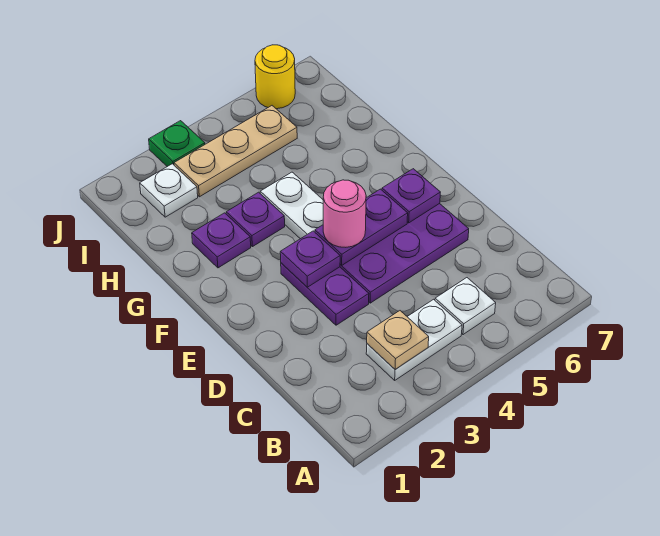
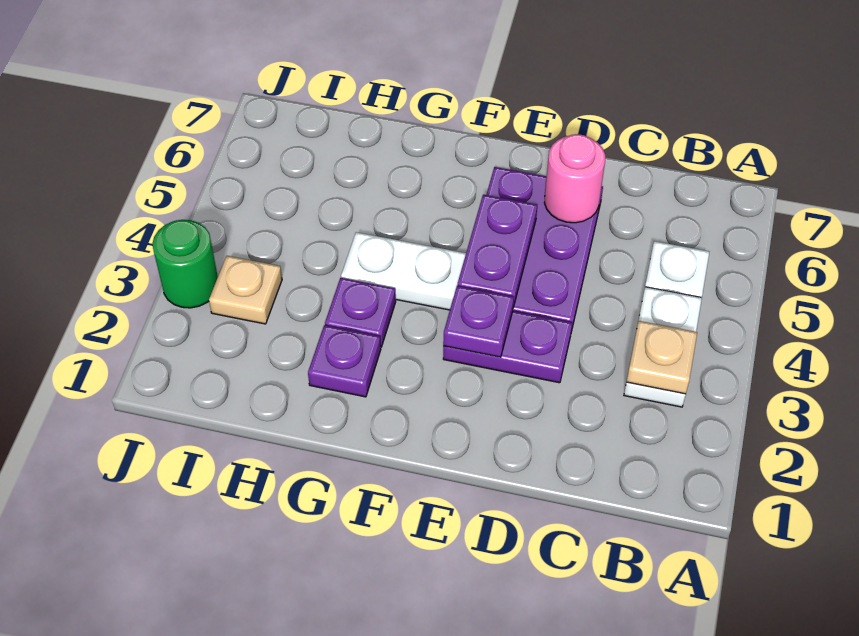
pink round brick E4 level 3 -> pink round brick D6 level 2
purple plate E6 level 2 -> none
white plate I2 level 1 -> none
tan plate I3:I5 level 1 -> tan plate I3 level 1
green plate J3 level 1 -> green round brick J3 level 1
yellow round brick J6 level 1 -> none

